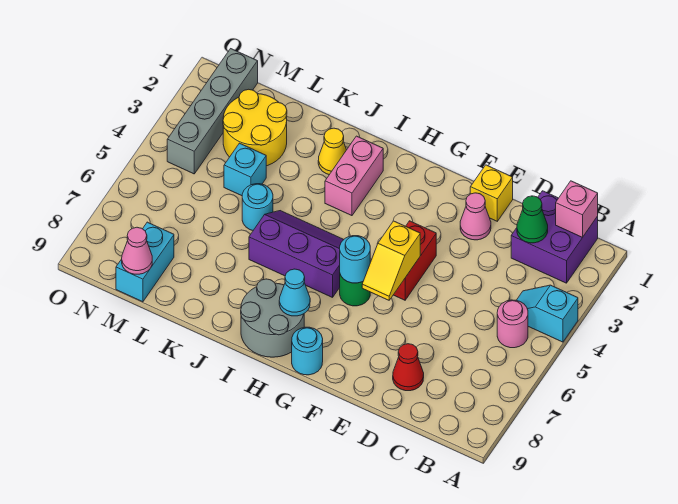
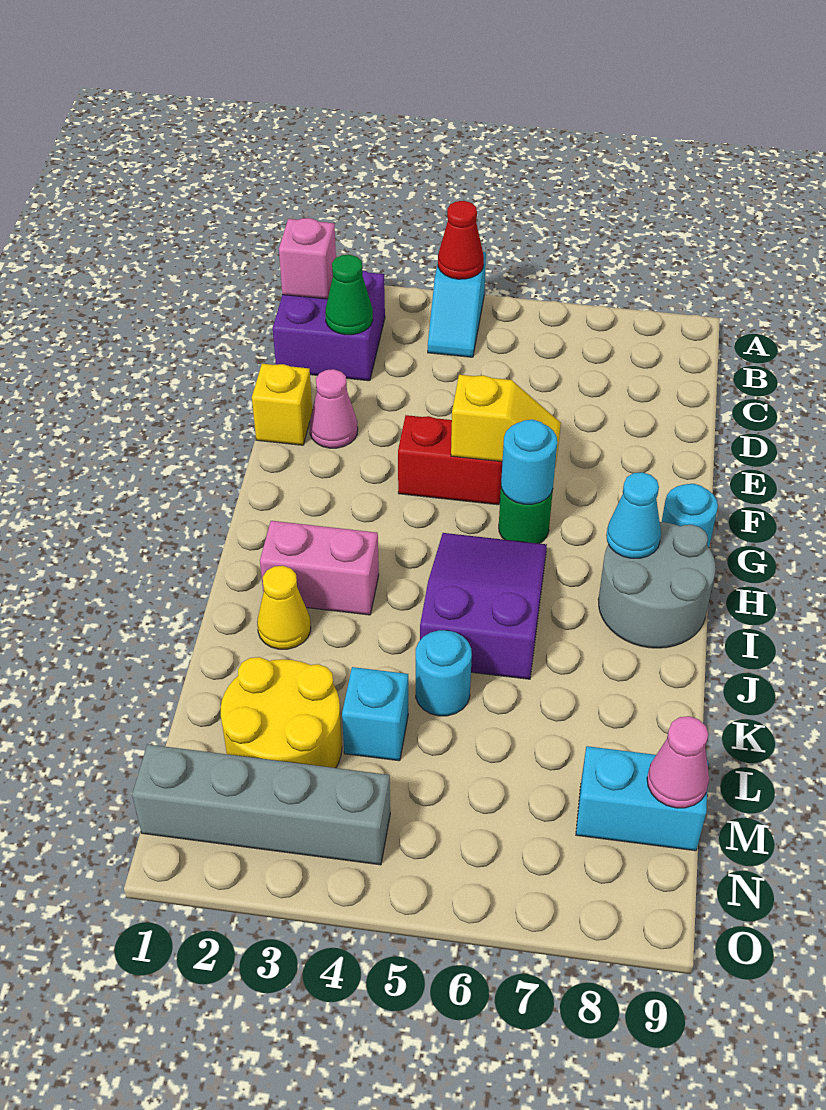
pink round brick B5 level 1 -> none
red cone D8 level 1 -> red cone A4 level 2
purple slope H5:J6 level 1 top 6 -> purple slope H5:J6 level 1 top J

